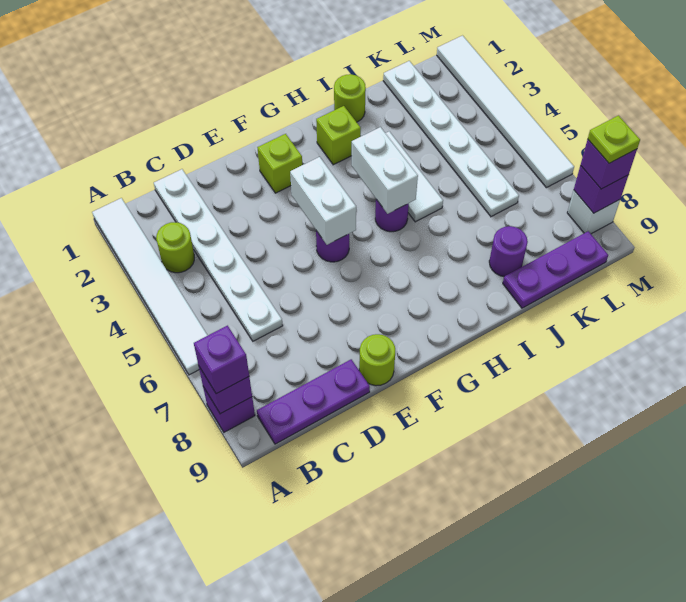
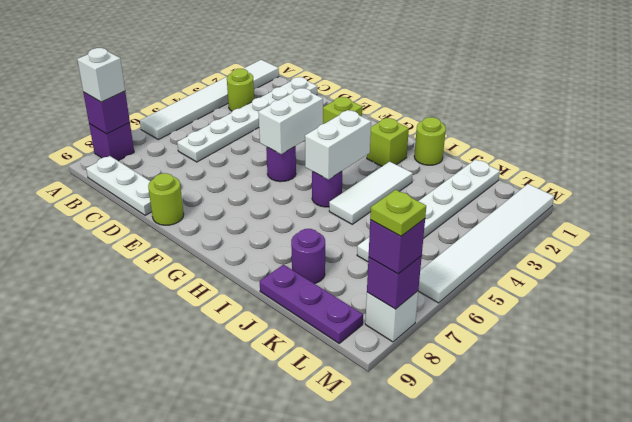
purple brick A8 level 3 -> white brick A8 level 3
purple plate B9:D9 level 1 -> white plate B9:D9 level 1

